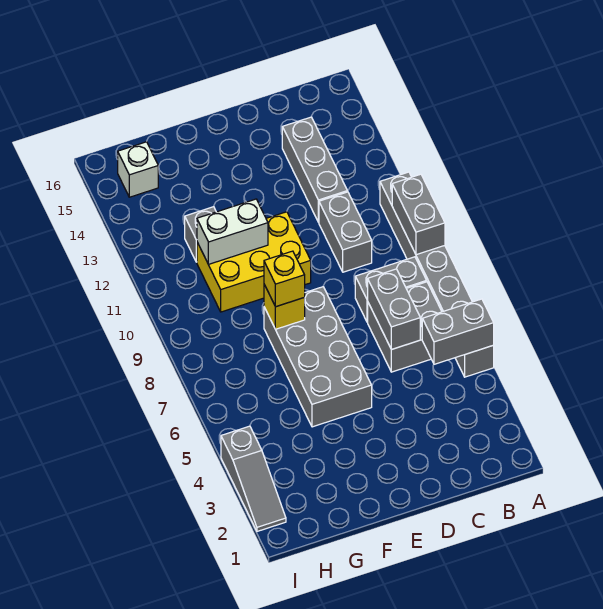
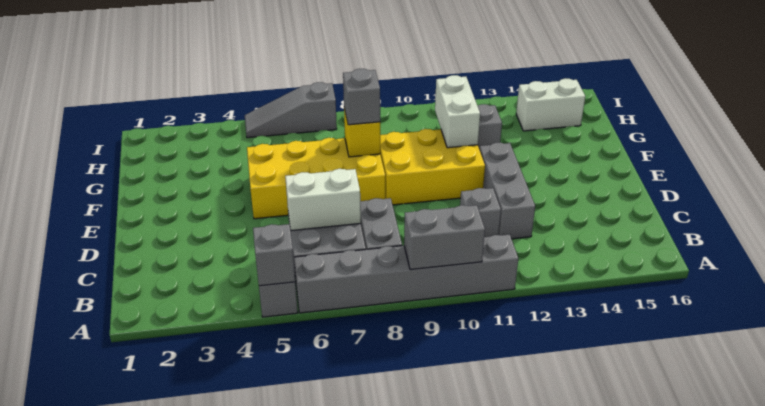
grey brick A5:B5 level 2 -> grey brick A5 level 2
grey brick C6:C7 level 2 -> white brick C6:C7 level 2
grey brick C10:C11 level 1 -> grey brick C11 level 1
grey brick C12:C14 level 1 -> grey brick C12:E12 level 1
grey brick E5:F8 level 1 -> yellow brick E5:F8 level 1
yellow brick E10:G11 level 1 -> yellow brick E9:F11 level 1
yellow brick F8 level 3 -> grey brick F8 level 3
white brick H15 level 1 -> white brick H14:H15 level 1
grey slope I2:I4 level 1 top 4 -> grey slope I5:I7 level 1 top 7

